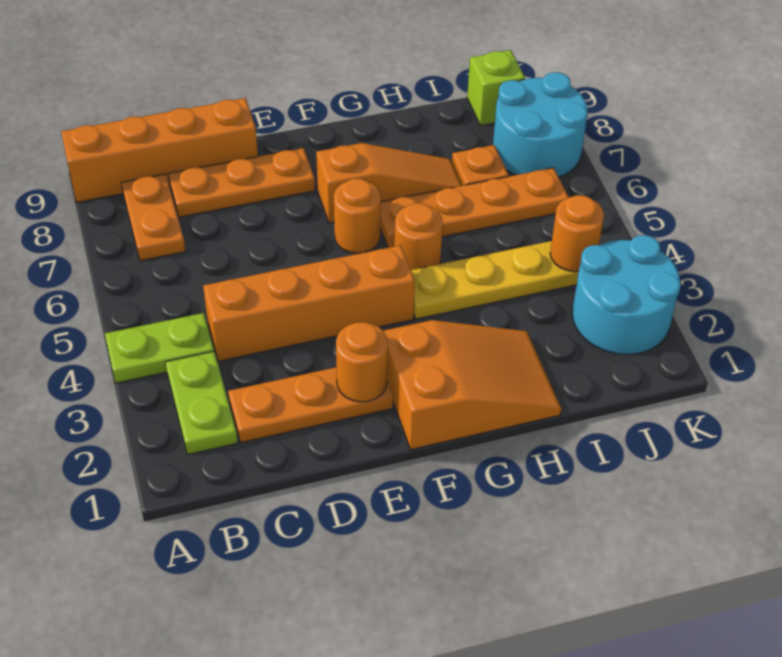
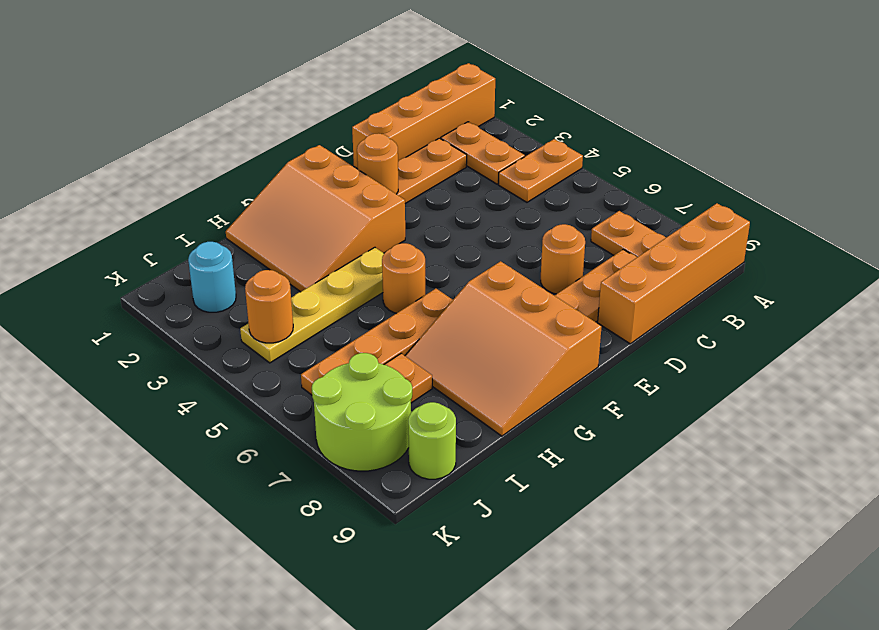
lime plate A4:B4 level 1 -> orange plate A4:B4 level 1
lime plate B2:B3 level 1 -> orange plate B2:B3 level 1
orange brick C4:F4 level 1 -> orange brick A1:D1 level 1
orange slope F1:H2 level 1 top F -> orange slope F1:H3 level 1 top F
orange round brick F6 level 1 -> orange round brick D7 level 1
orange slope F7:H7 level 1 top F -> orange slope F7:H9 level 1 top F
cyan round brick J2:K3 level 1 -> cyan round brick J2 level 1
cyan round brick J7:K8 level 1 -> lime round brick J7:K8 level 1
lime brick J9 level 1 -> lime round brick J9 level 1

